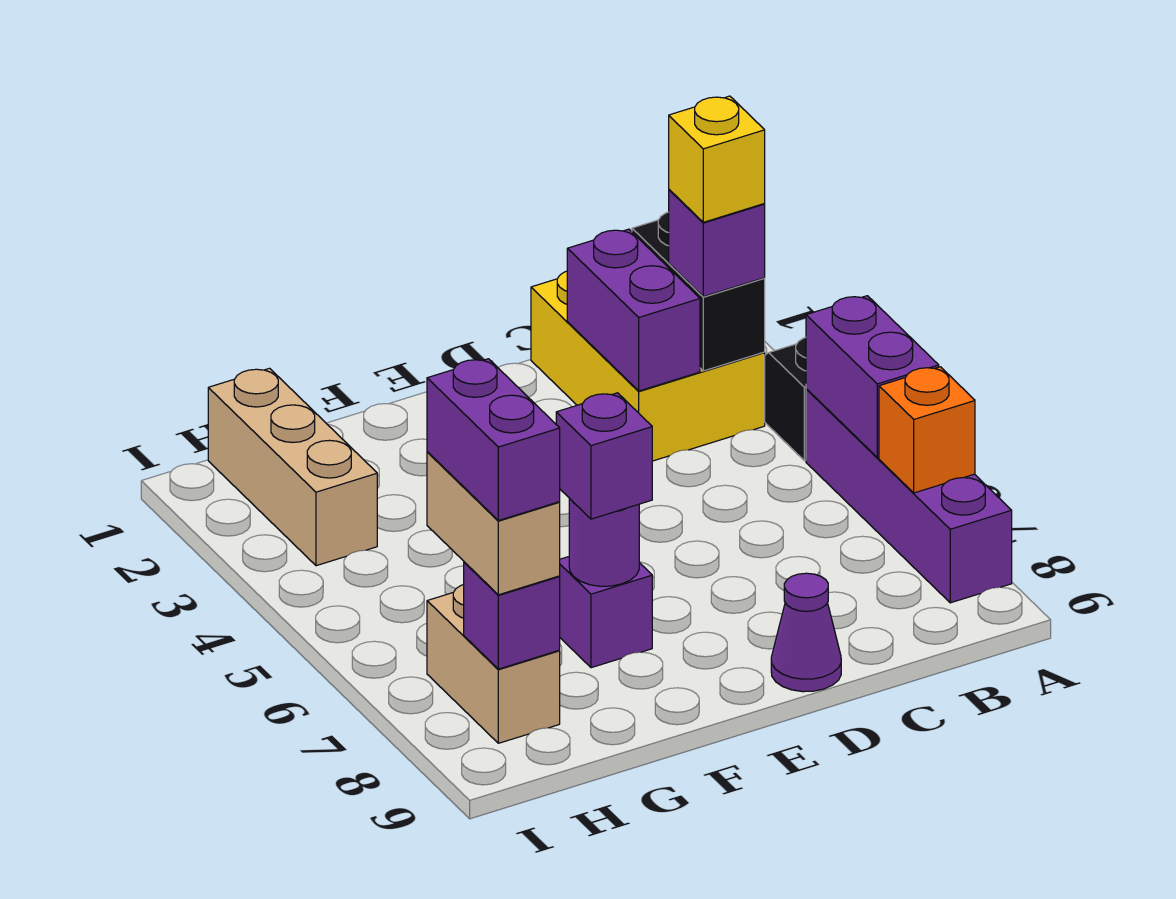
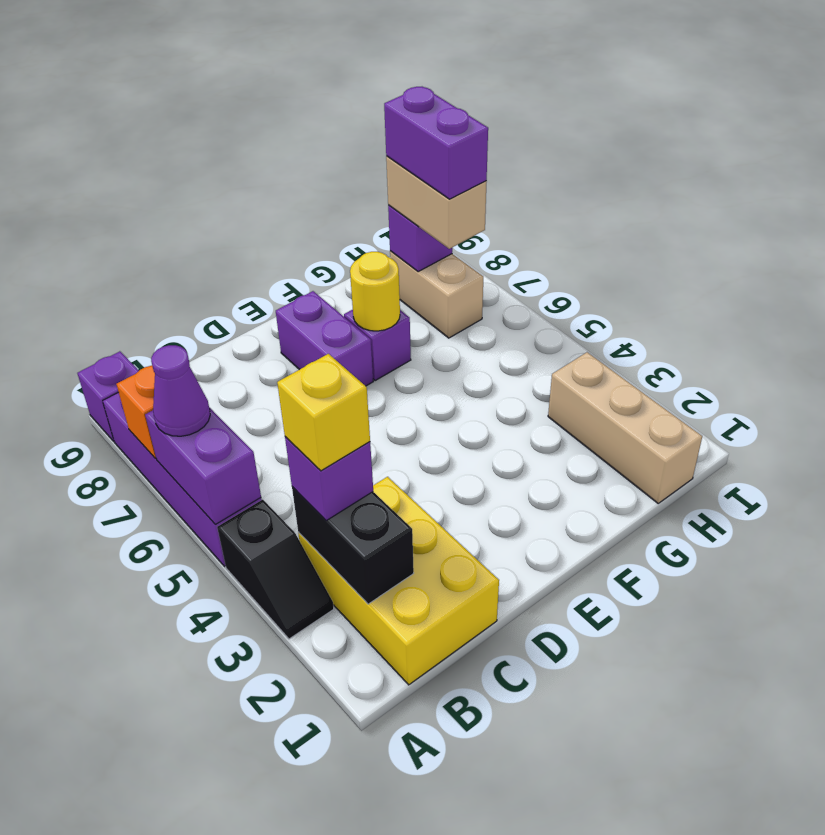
purple brick C2:C3 level 2 -> purple brick E7:E8 level 1
purple cone D9 level 1 -> purple cone A6 level 3
purple round brick F7 level 2 -> yellow round brick F7 level 2
purple brick F7 level 3 -> purple brick A9 level 1

